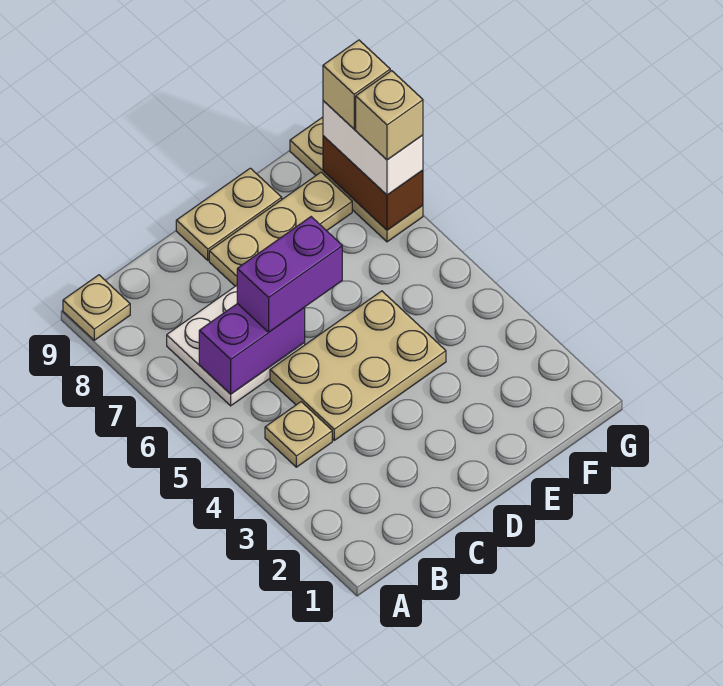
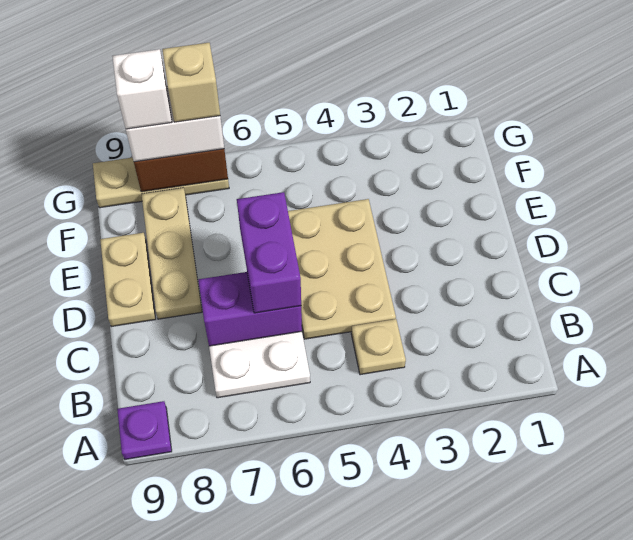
tan plate A9 level 1 -> purple plate A9 level 1
purple brick B6:C6 level 2 -> purple brick C6:C7 level 2
tan brick G8 level 4 -> white brick G8 level 4

